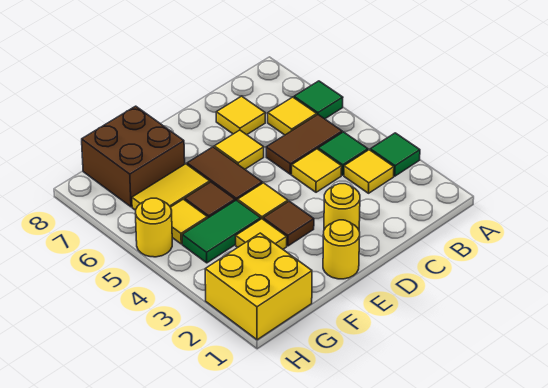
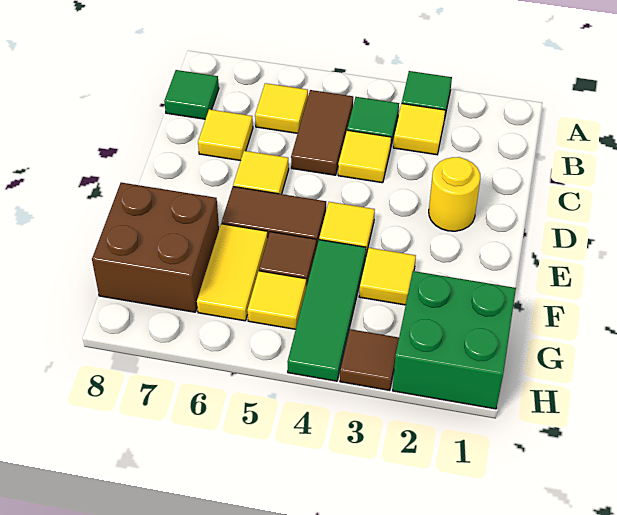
green tile A6 level 1 -> green tile B8 level 1
yellow round brick E1 level 1 -> none
brown tile E3 level 1 -> brown tile H3 level 1
green tile F4:G4 level 1 -> green tile F4:H4 level 1
yellow brick G1:H2 level 1 -> green brick G1:H2 level 1
yellow round brick H5 level 1 -> none

